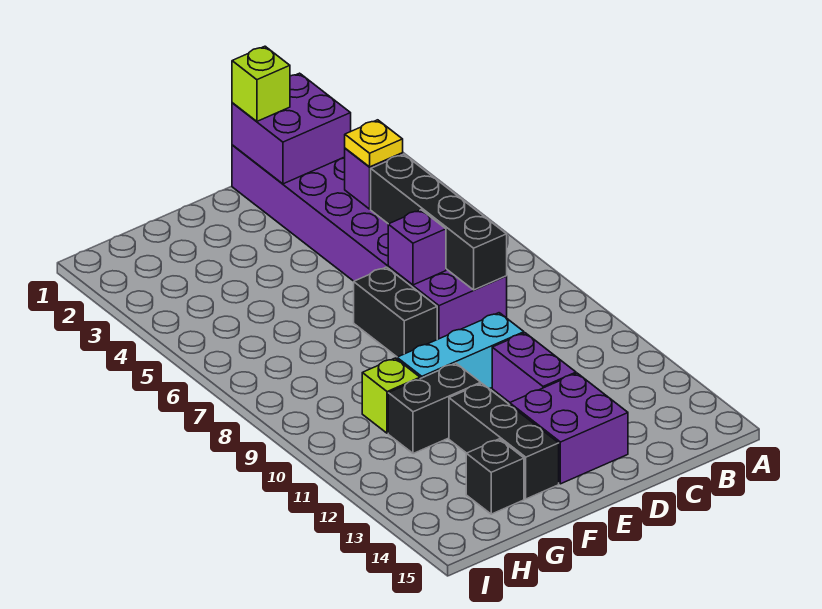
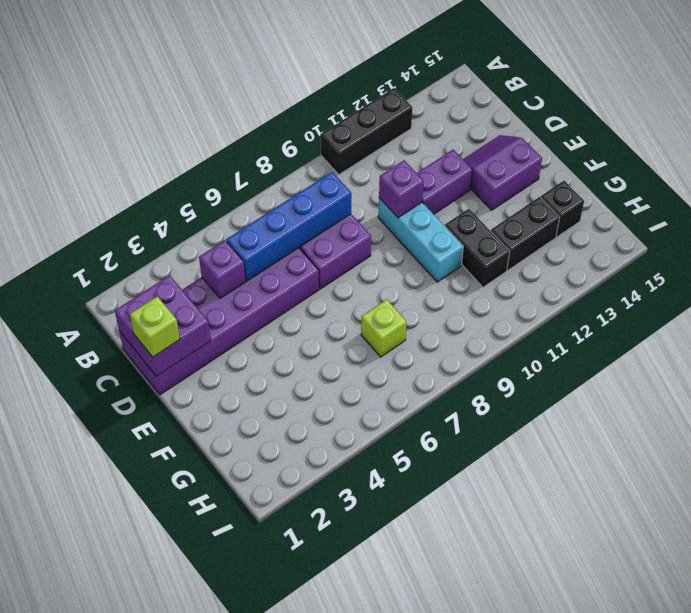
yellow plate C4 level 3 -> none
black brick C5:C8 level 2 -> blue brick C5:C8 level 2
purple brick D7 level 2 -> purple brick D10 level 2
purple brick D13:E14 level 1 -> purple slope D13:E14 level 1 top E
black brick E7:E8 level 1 -> black brick G12:G13 level 1
black brick F12:F14 level 1 -> black brick A10:A12 level 1
lime brick G10 level 1 -> lime brick G7 level 1

